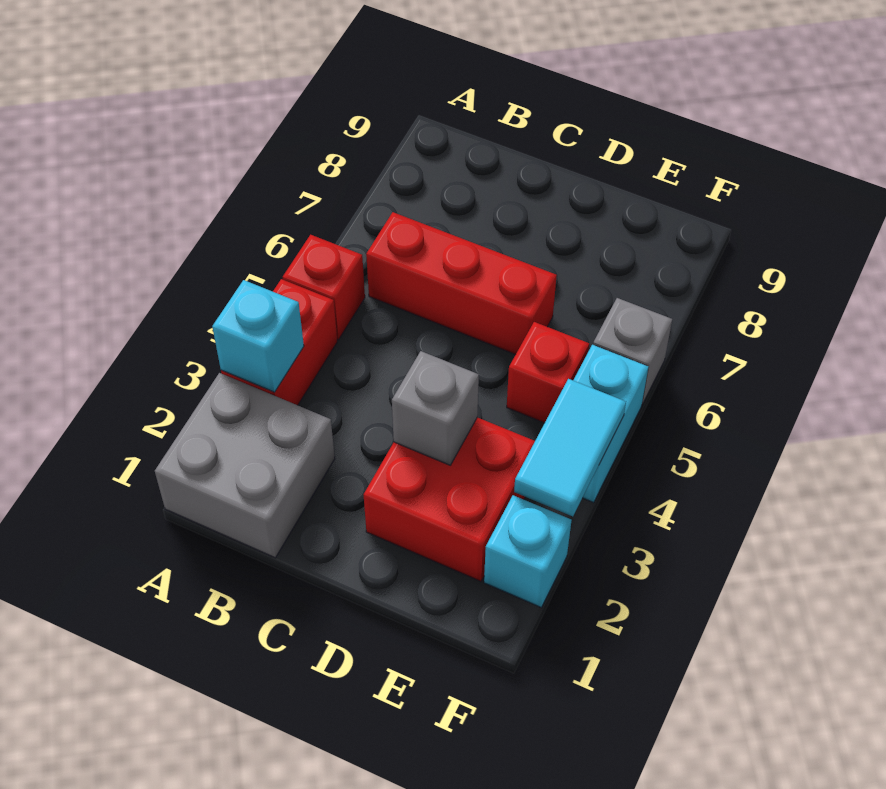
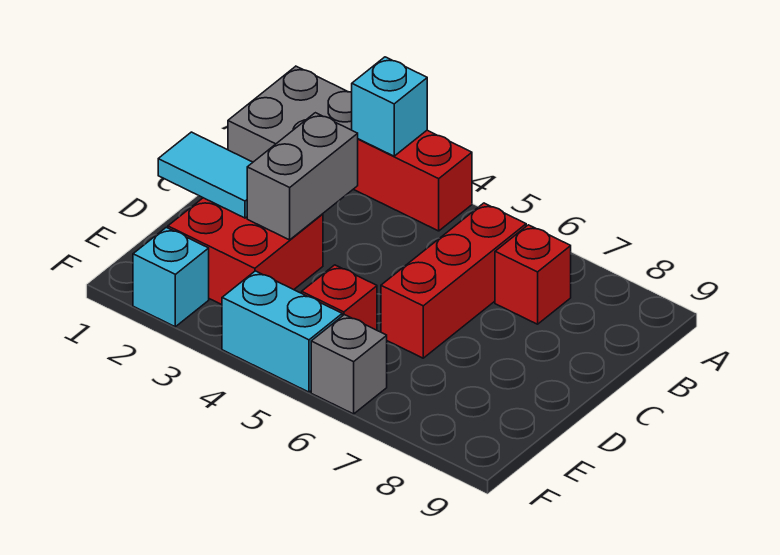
red brick A5 level 1 -> red brick B7 level 1
grey brick D3 level 2 -> grey brick C3:D3 level 2
cyan tile F3:F4 level 2 -> cyan tile D1:D2 level 2

